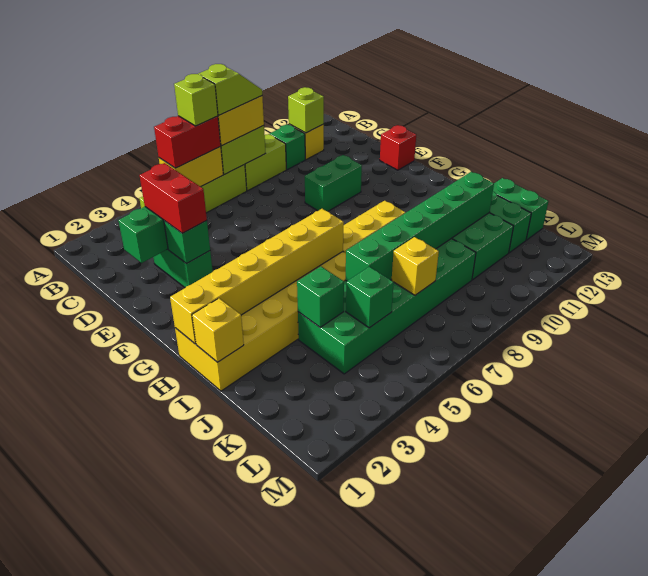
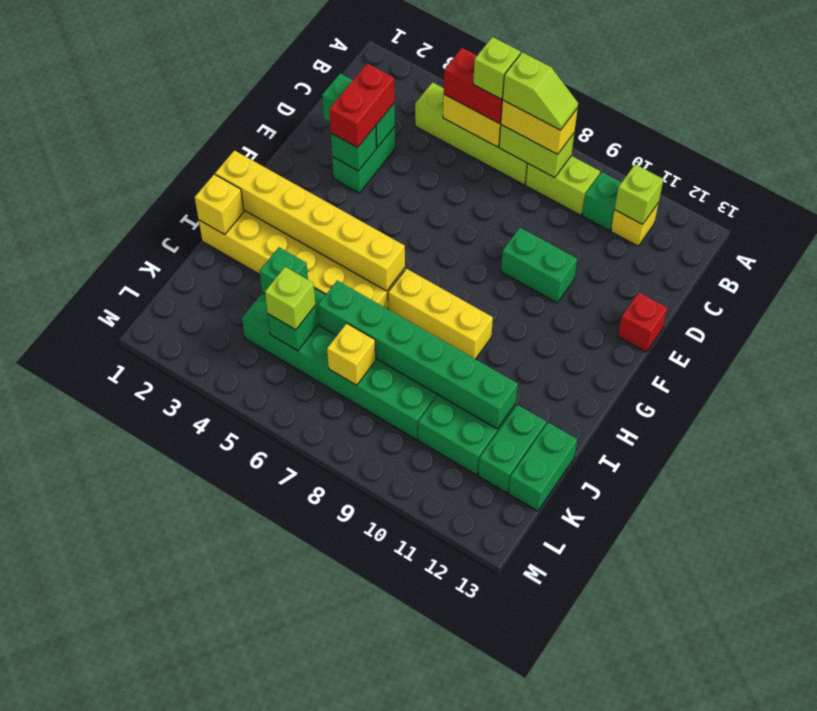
none -> lime brick K5 level 3

